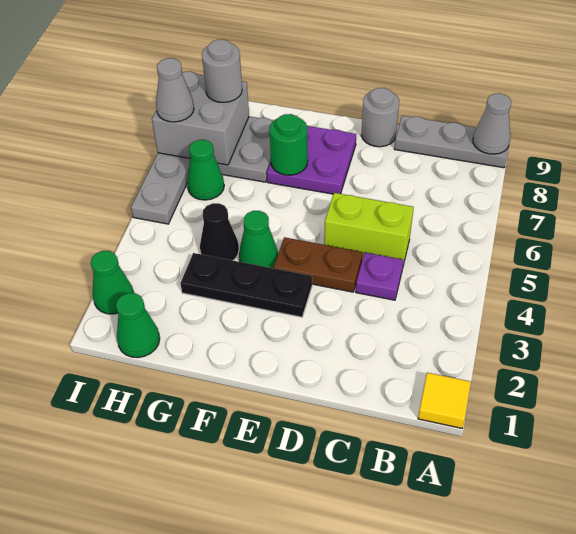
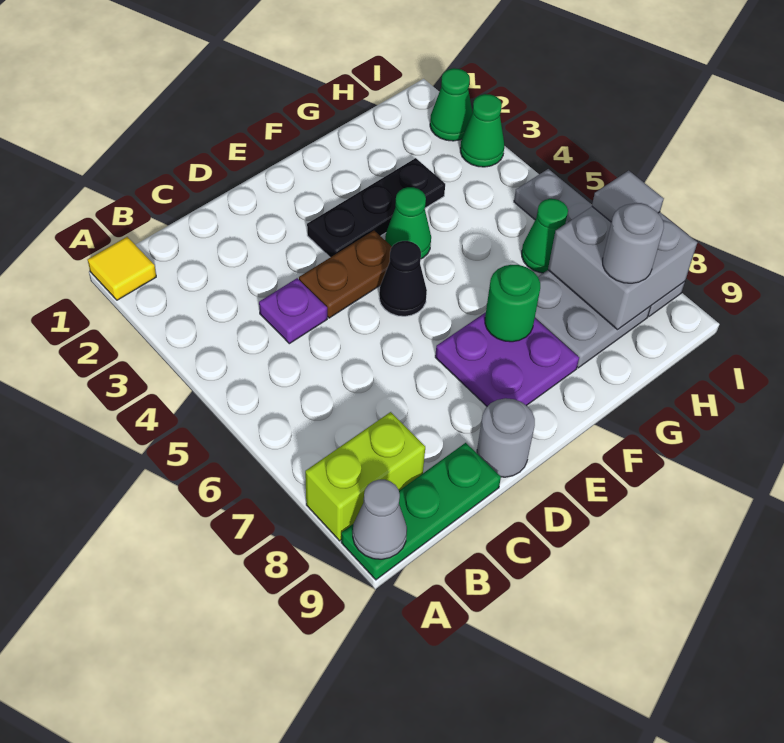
grey plate A9:C9 level 1 -> green plate A9:C9 level 1
lime brick C5:D5 level 1 -> lime brick A8:B8 level 1
black cone G4 level 1 -> black cone E5 level 1
green cone H1 level 1 -> green cone I3 level 1
grey cone I7 level 3 -> grey tile I7 level 3

